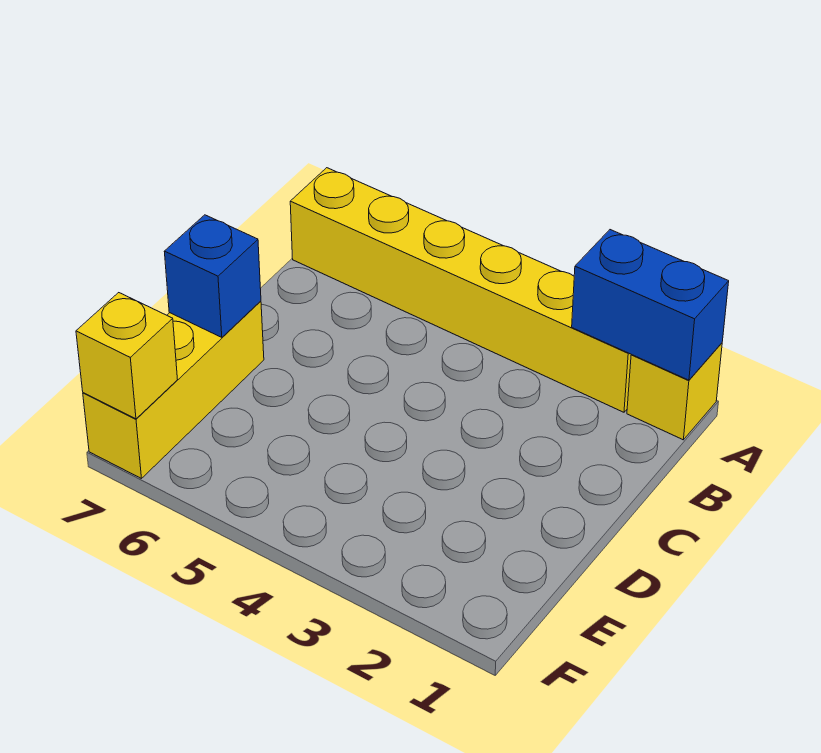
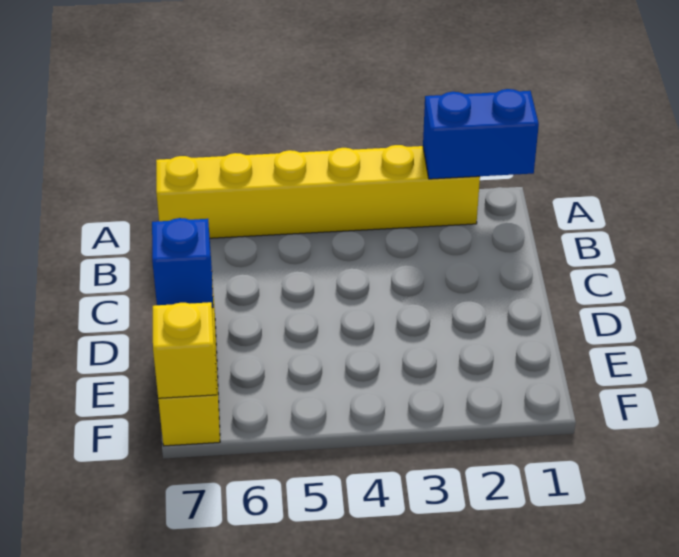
yellow brick A1 level 1 -> none

